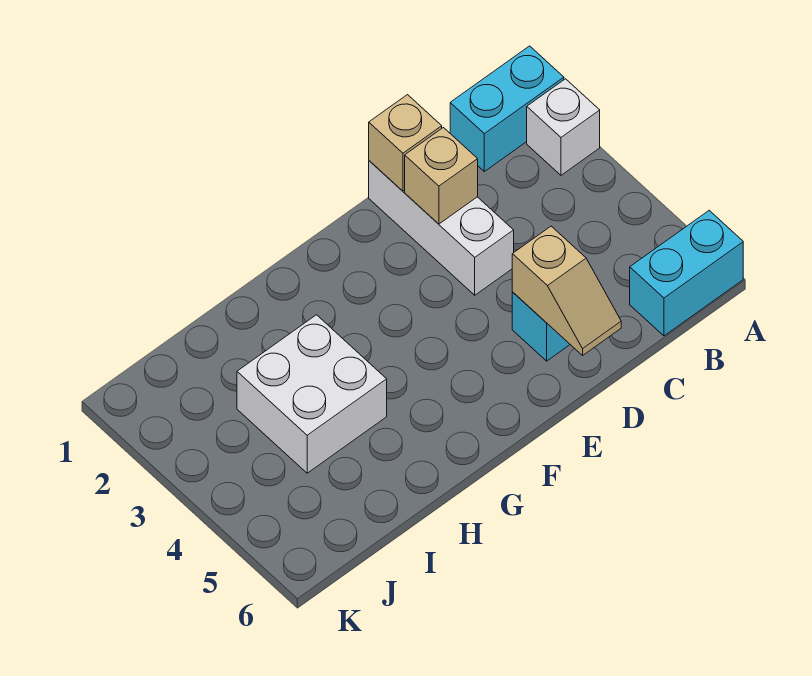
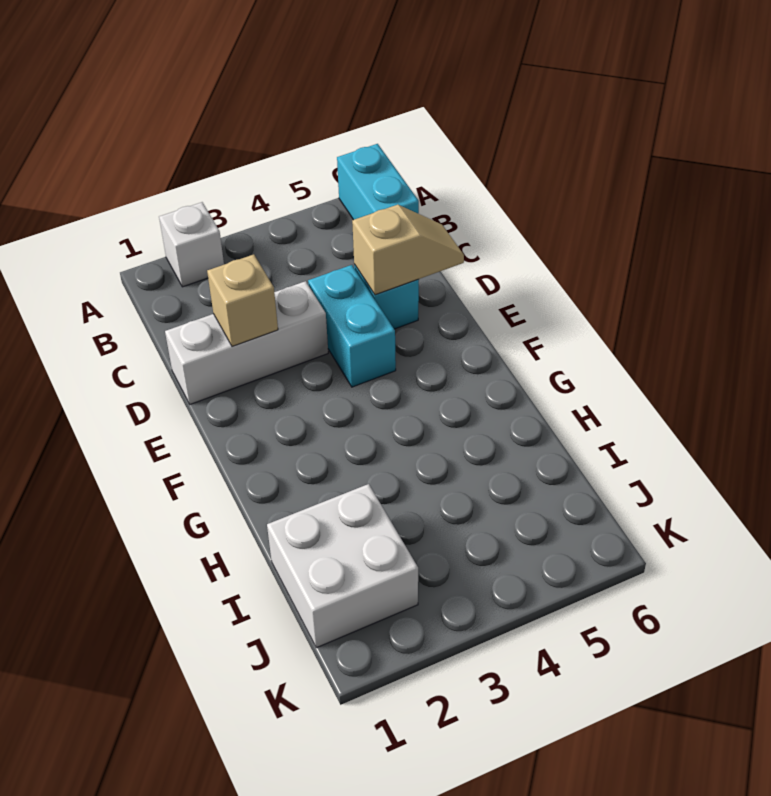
cyan brick A1:B1 level 1 -> cyan brick D4:E4 level 1
tan brick D1 level 2 -> none
white brick H3:I4 level 1 -> white brick I1:J2 level 1

